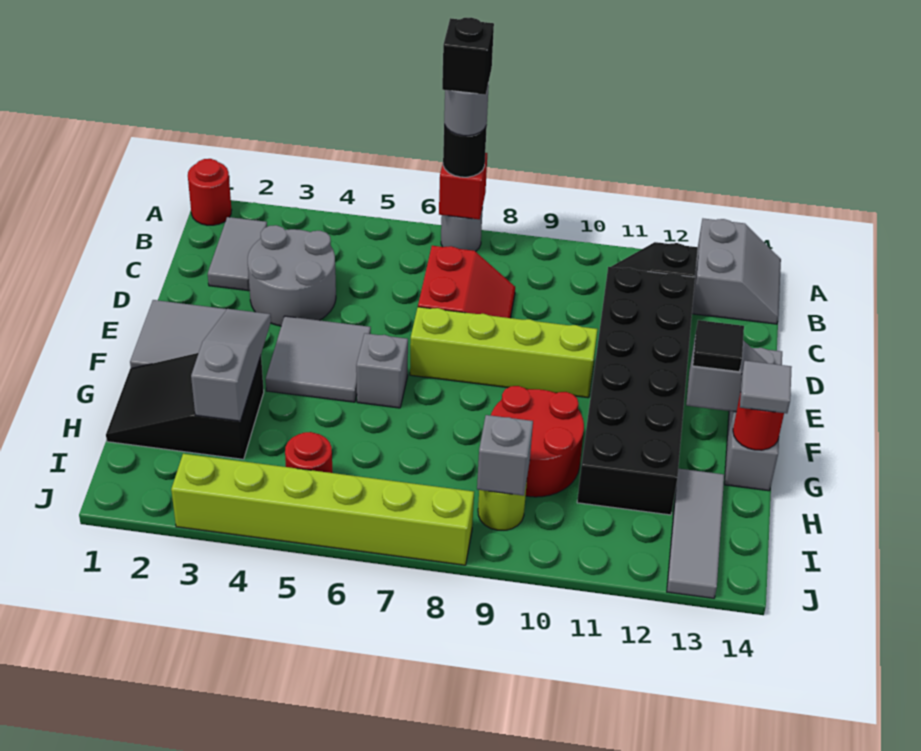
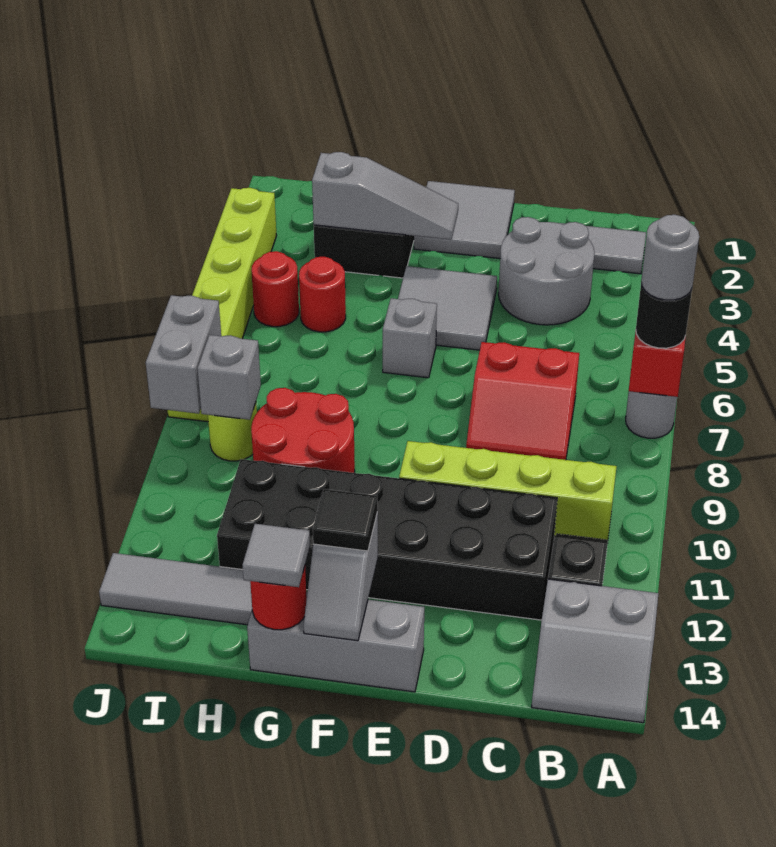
red round brick A1 level 1 -> red round brick H5 level 1
black brick A7 level 5 -> none
lime brick E7:E10 level 1 -> lime brick B10:E10 level 1
none -> grey brick J8:J9 level 2

